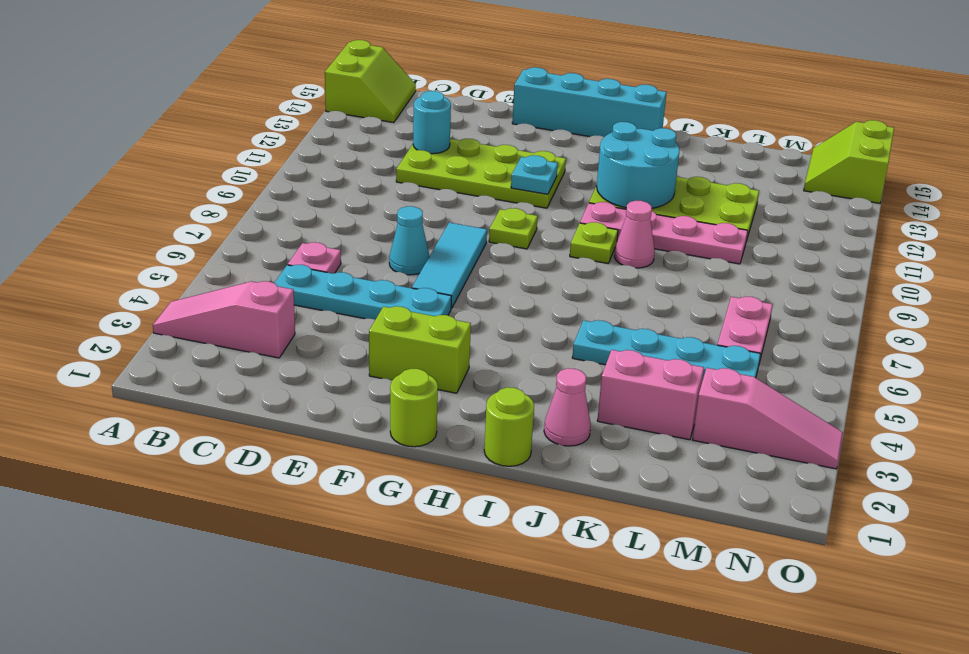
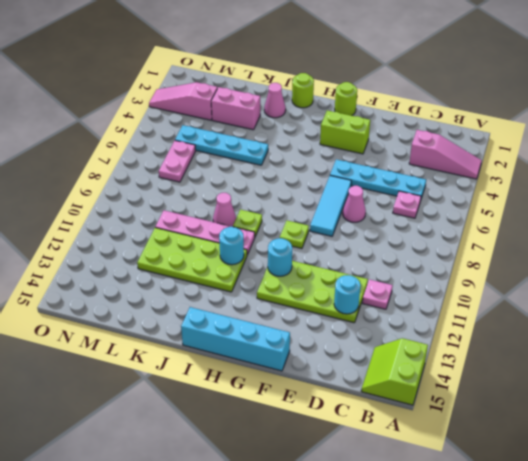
none -> pink plate C11 level 1
cyan cone E7 level 1 -> pink cone E7 level 1
cyan plate G11 level 2 -> cyan round brick G11 level 2
cyan round brick I11:J12 level 2 -> cyan round brick I11 level 2
lime slope N14:O15 level 1 top O -> none

